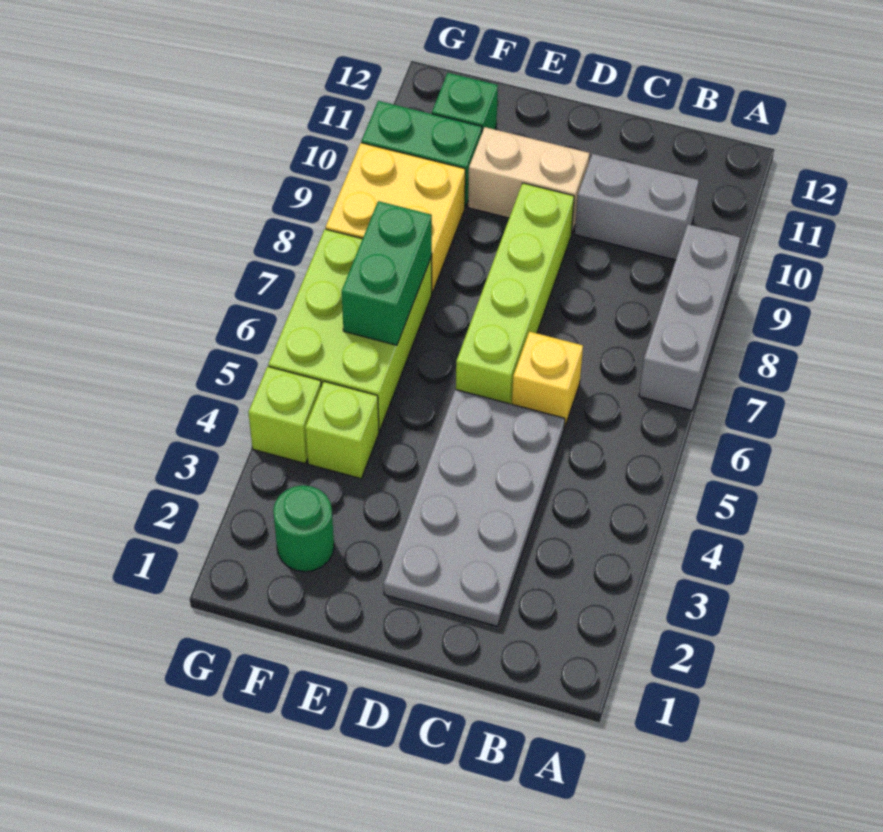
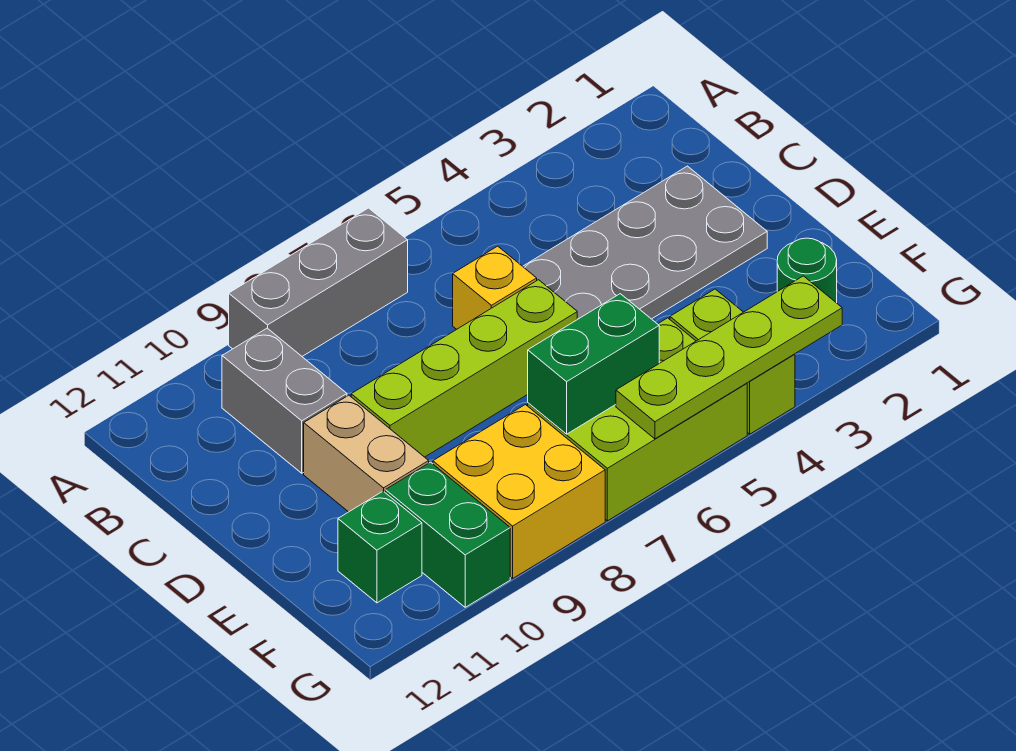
none -> lime plate G3:G6 level 2

